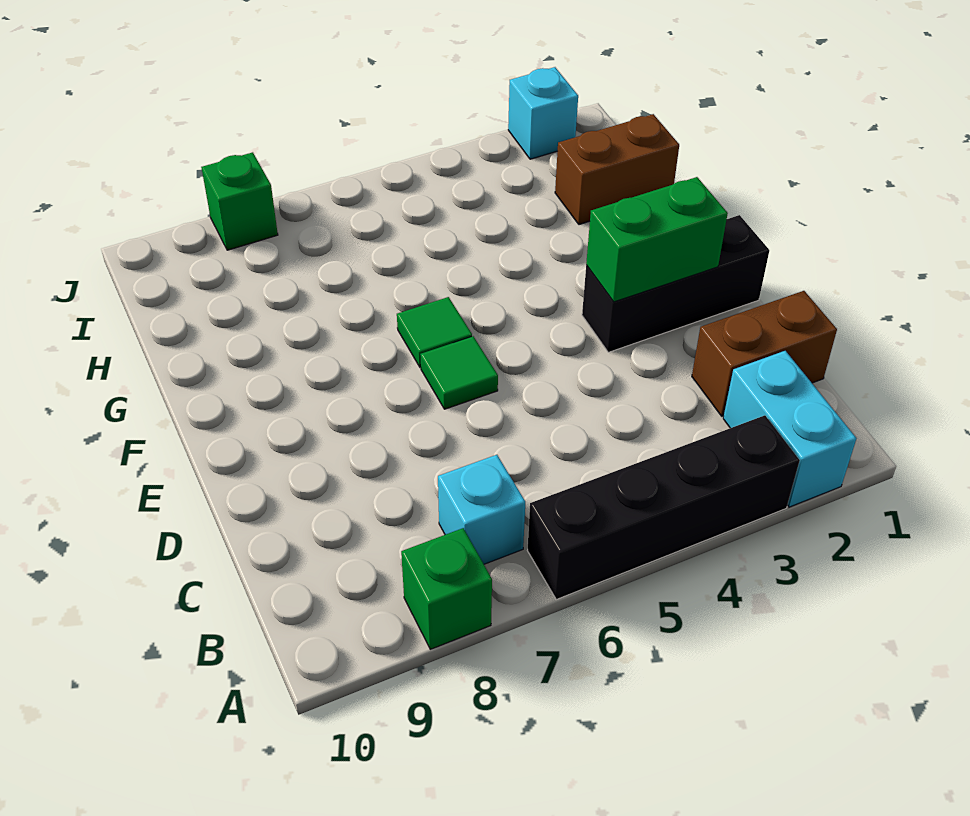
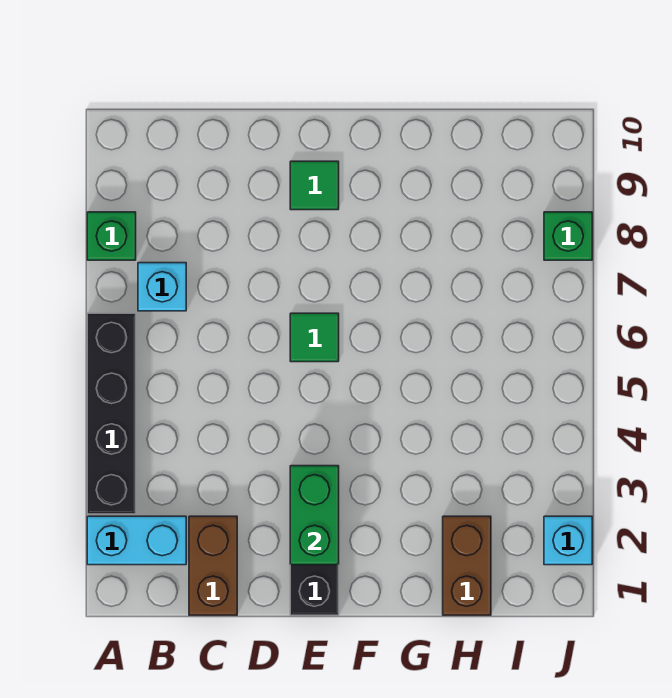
green tile F6 level 1 -> green tile E9 level 1

